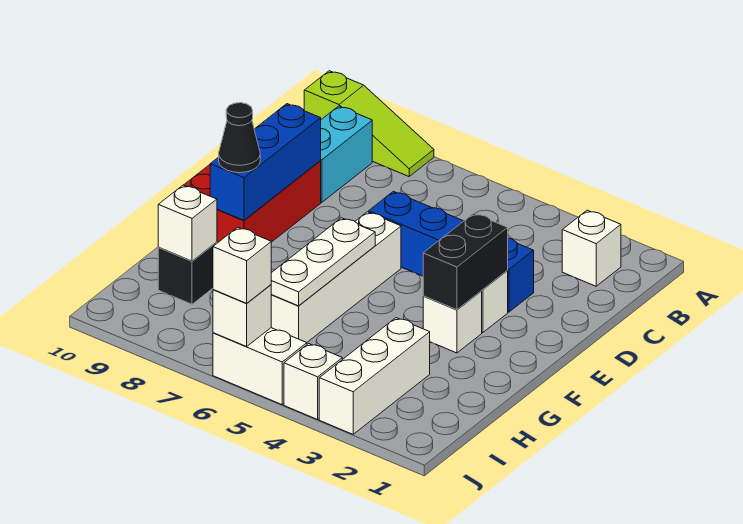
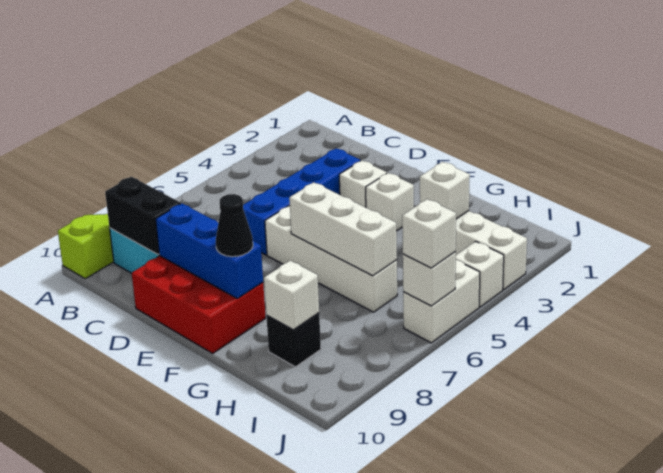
white brick B2 level 1 -> white brick H3 level 2
black brick E3:F3 level 2 -> black brick B9:C9 level 2
white plate F6:H6 level 2 -> white brick F6:H6 level 2

